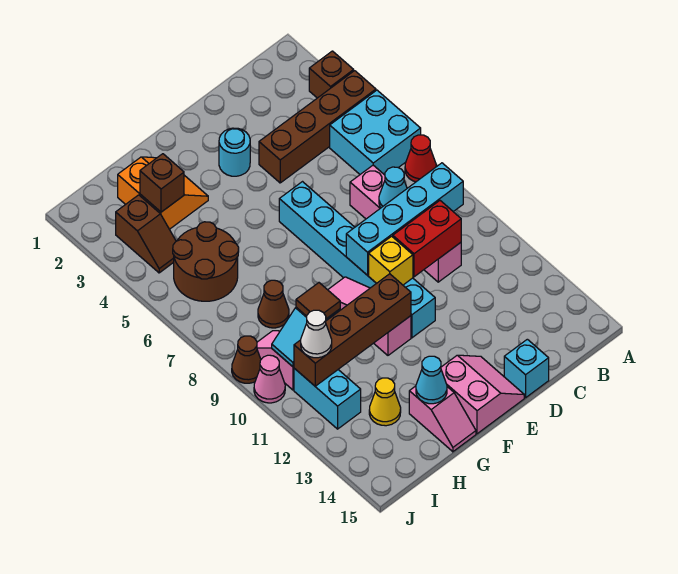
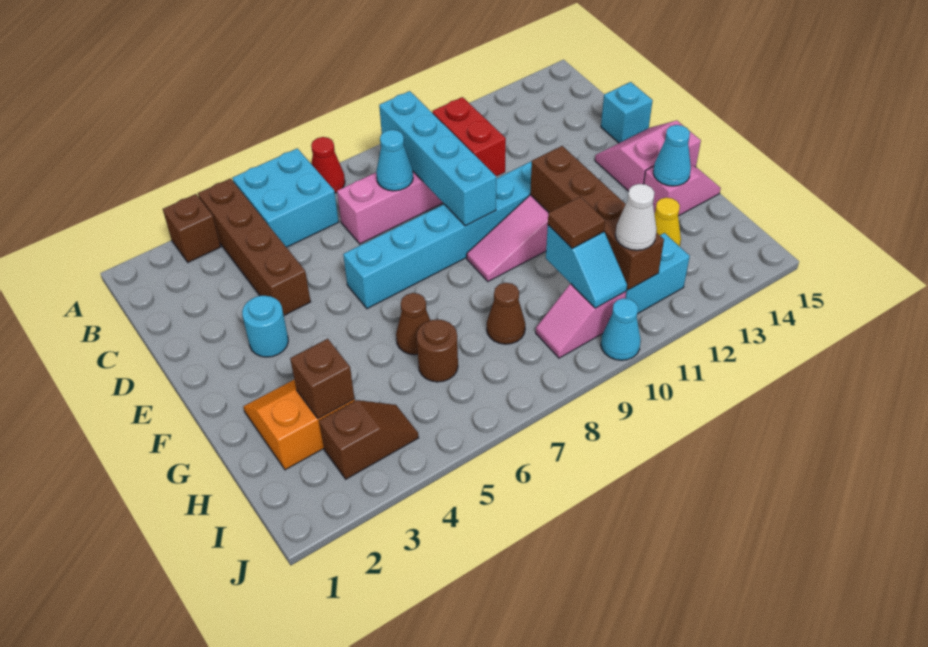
yellow brick E10 level 2 -> none
brown round brick H5:I6 level 1 -> brown round brick H6 level 1
brown cone J9 level 1 -> brown cone G6 level 1
pink cone J10 level 1 -> cyan cone J10 level 1

